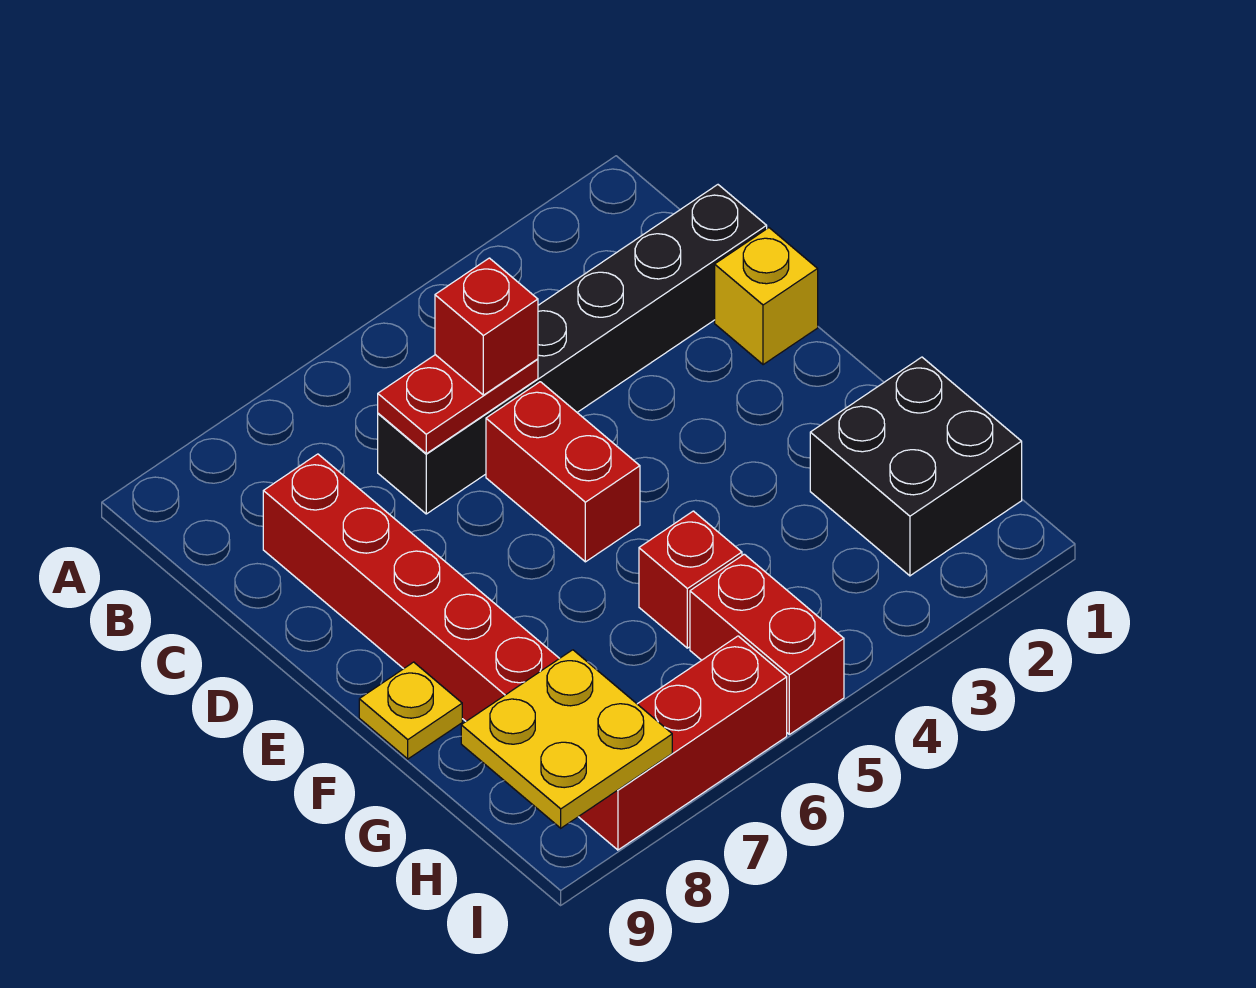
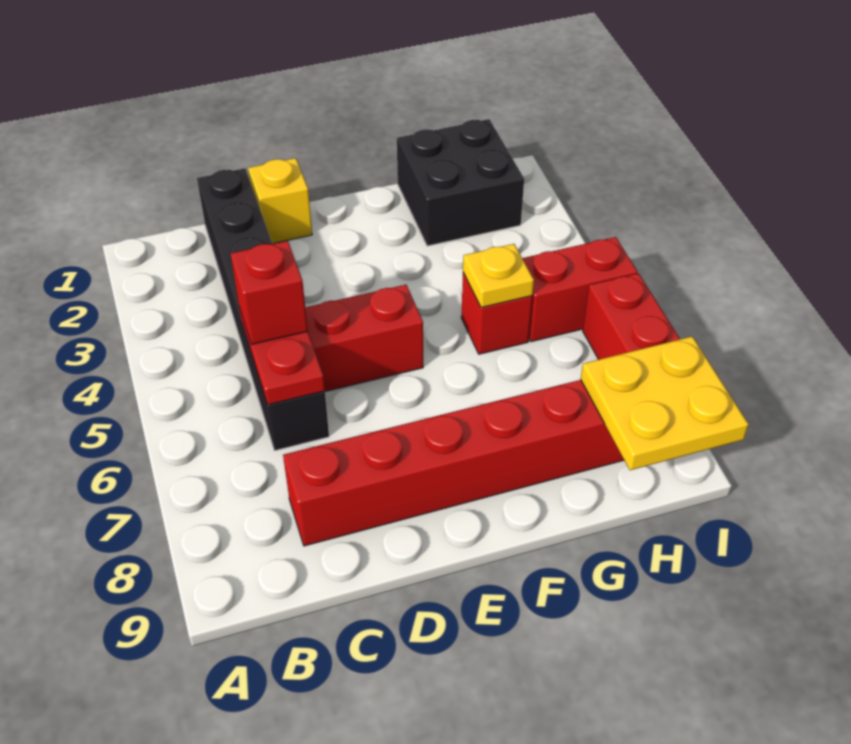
yellow plate F9 level 1 -> yellow plate G5 level 2

